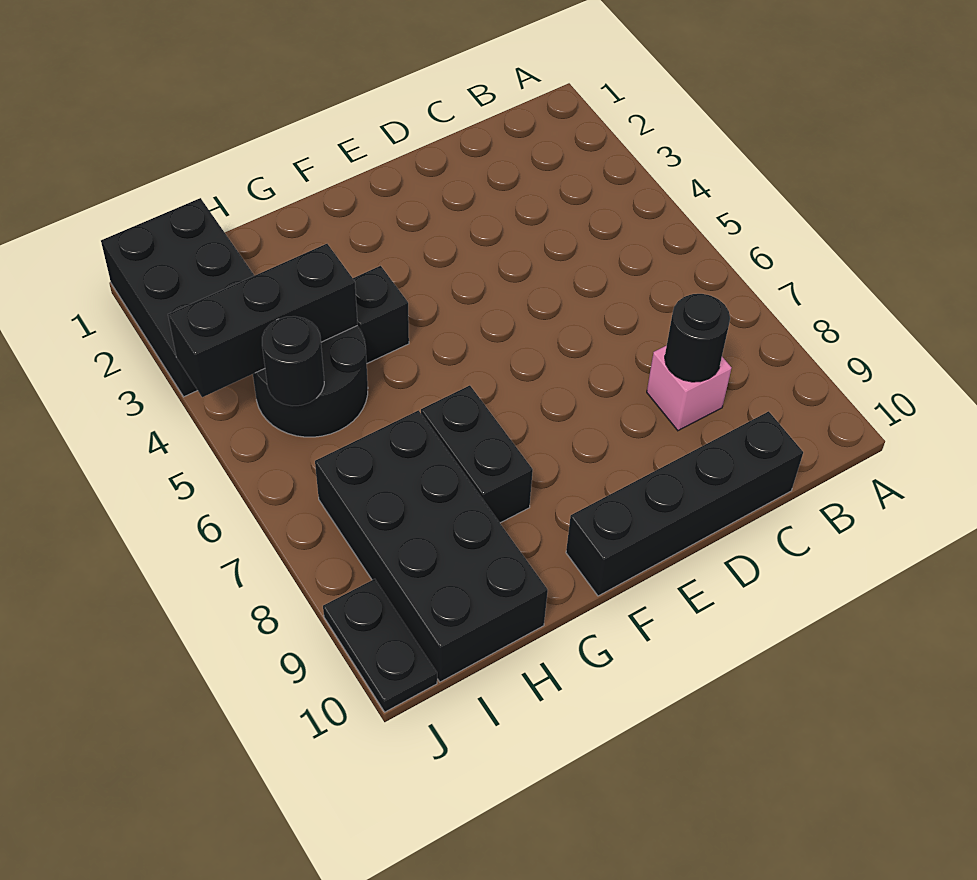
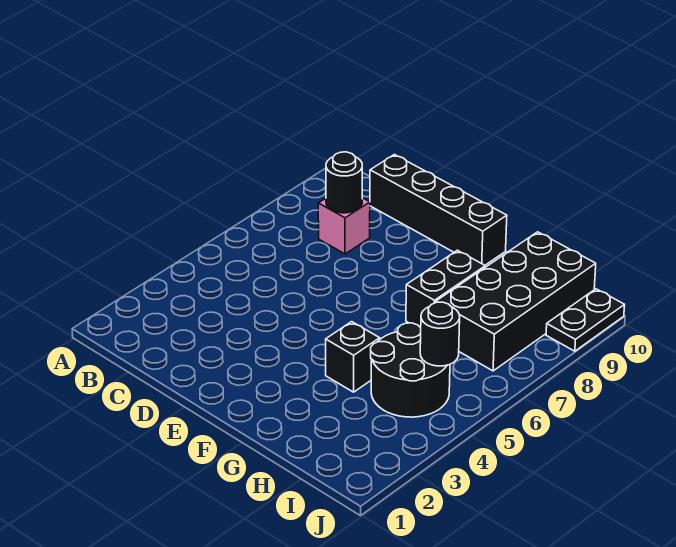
black brick H4:J4 level 2 -> none
black brick I1:J3 level 1 -> none

